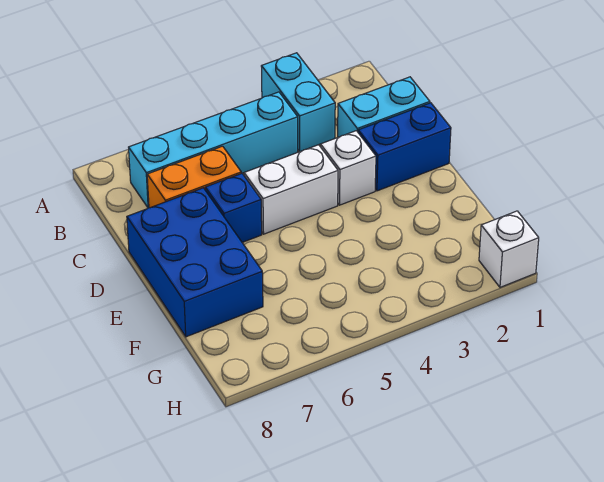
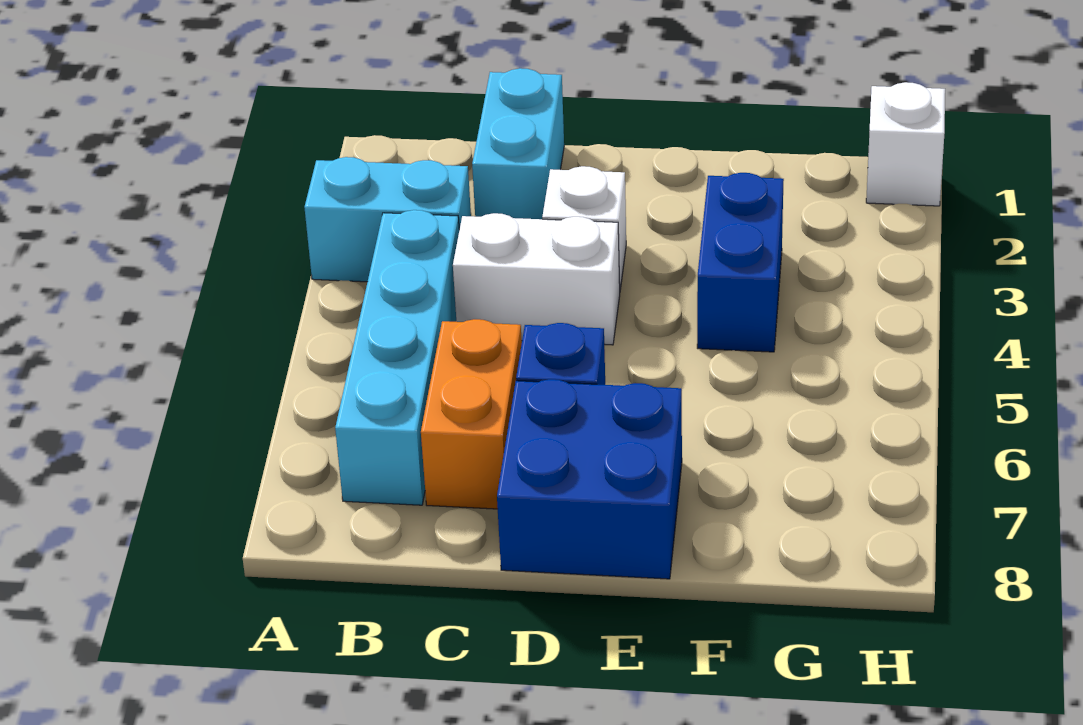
blue brick D1:D2 level 1 -> blue brick F3:F4 level 1
white brick D4:D5 level 1 -> white brick C4:D4 level 1
blue brick D7:F8 level 1 -> blue brick D7:E8 level 1

